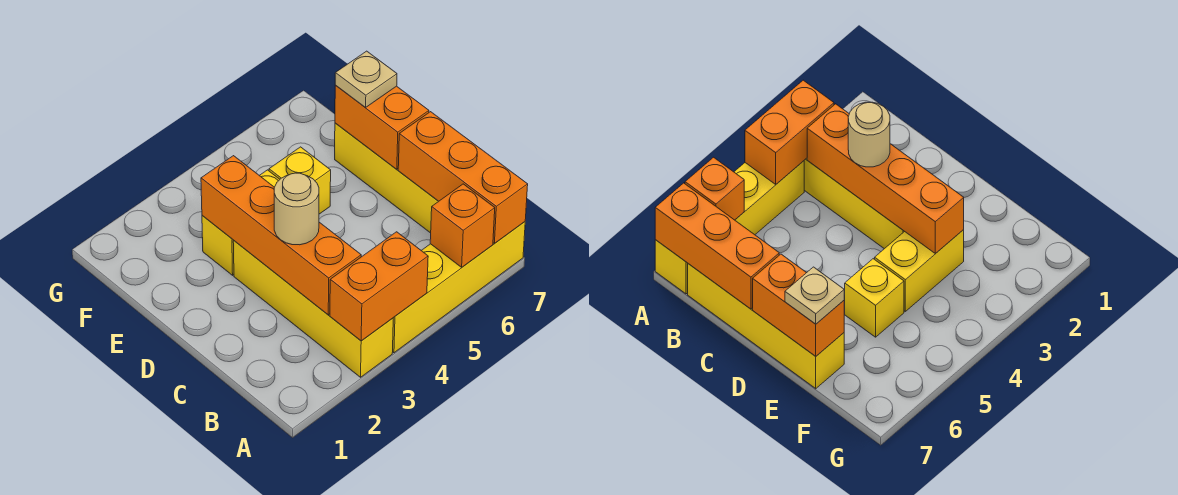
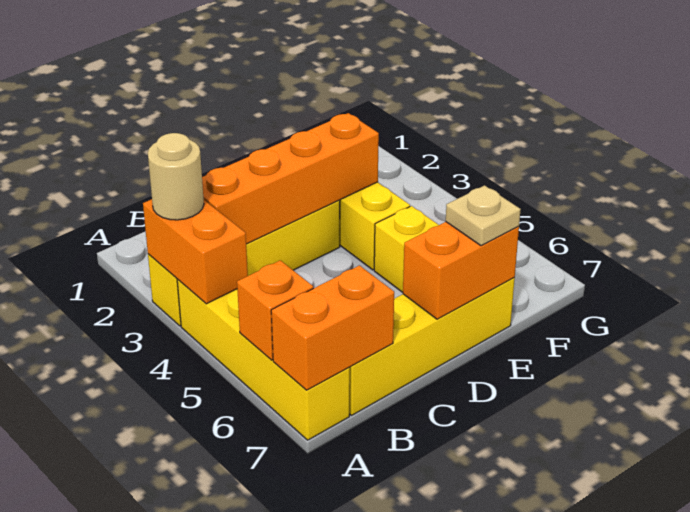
orange brick A7:C7 level 2 -> orange brick A7:B7 level 2
tan round brick C3 level 3 -> tan round brick A3 level 3

